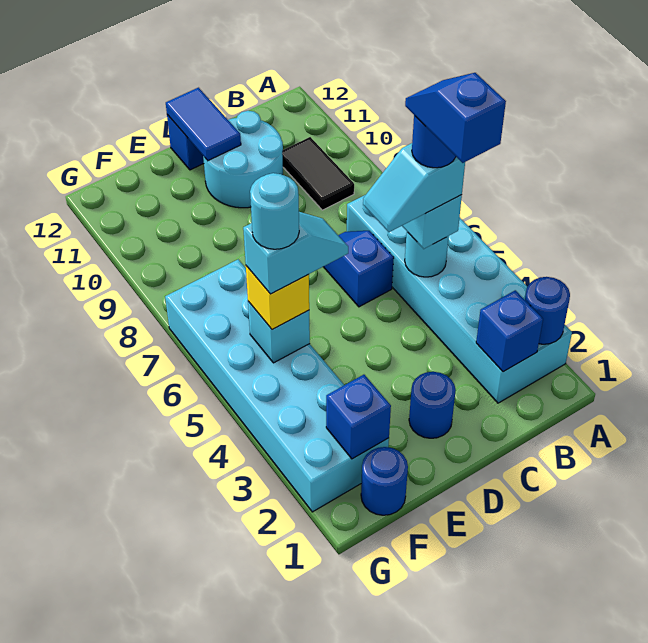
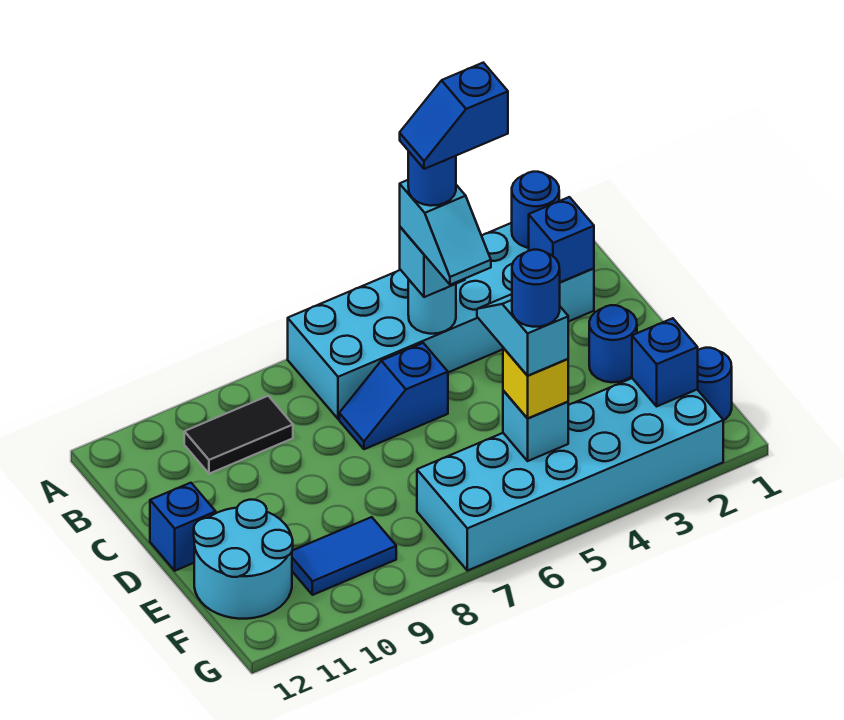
cyan round brick C10:D11 level 1 -> cyan round brick E11:F12 level 1
blue tile D11:D12 level 2 -> blue tile F9:F10 level 1
cyan round brick F5 level 5 -> blue round brick F5 level 5

